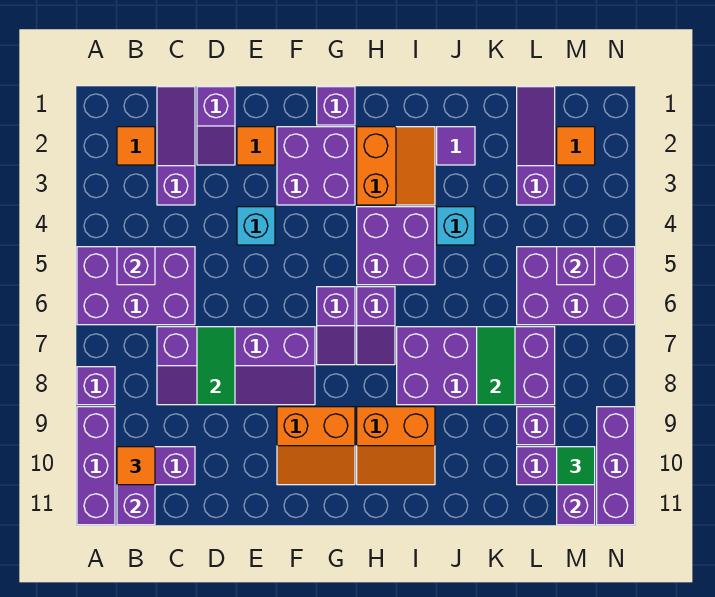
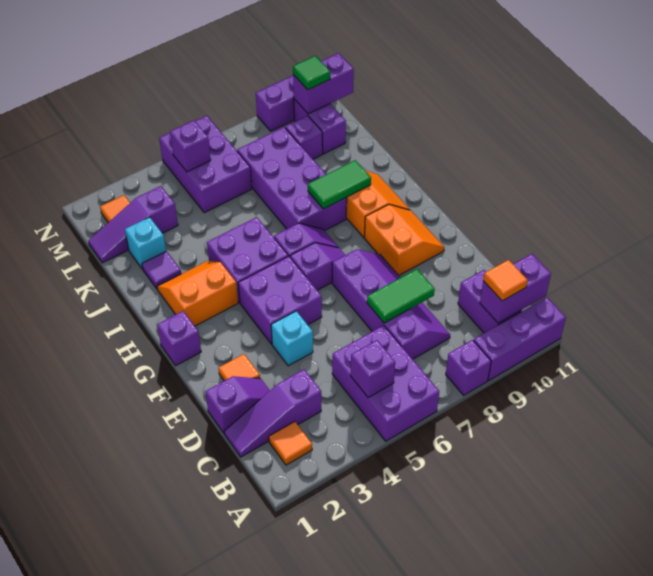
purple brick F2:G3 level 1 -> purple brick F4:G5 level 1
cyan brick J4 level 1 -> cyan brick K2 level 1
green tile K7:K8 level 2 -> green tile I8:I9 level 2

